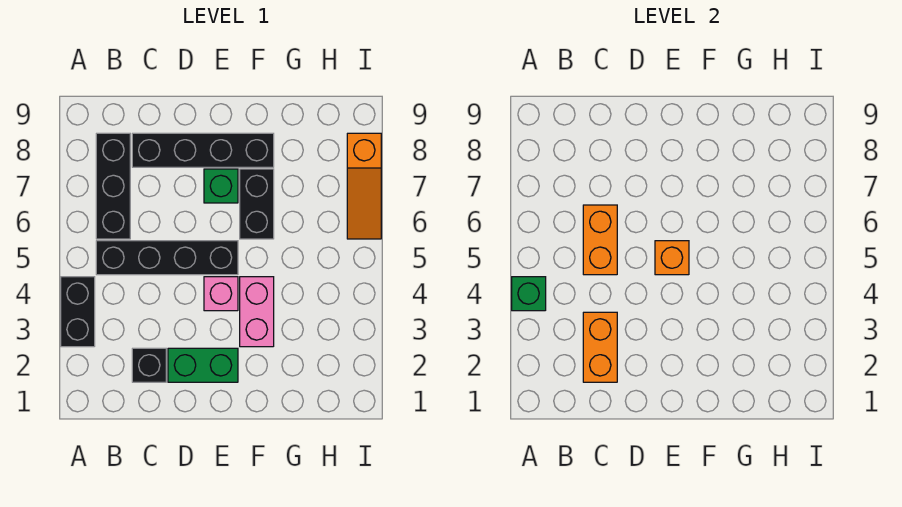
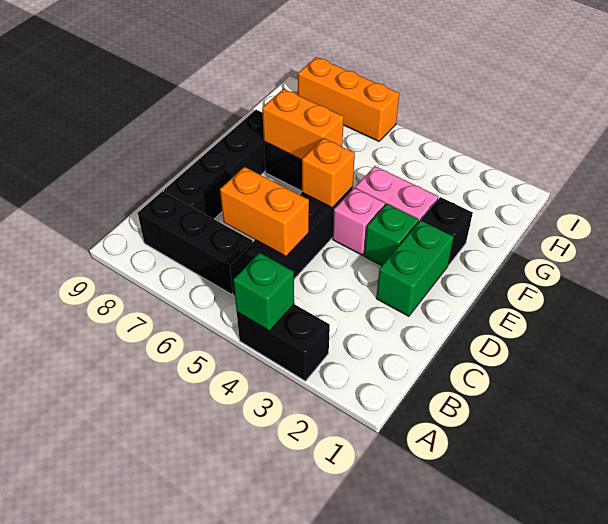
black brick C2 level 1 -> black brick F2 level 1
orange brick C2:C3 level 2 -> orange brick F6:F7 level 2
green brick E7 level 1 -> green brick E3 level 1
orange slope I6:I8 level 1 top 8 -> orange brick I6:I8 level 1

